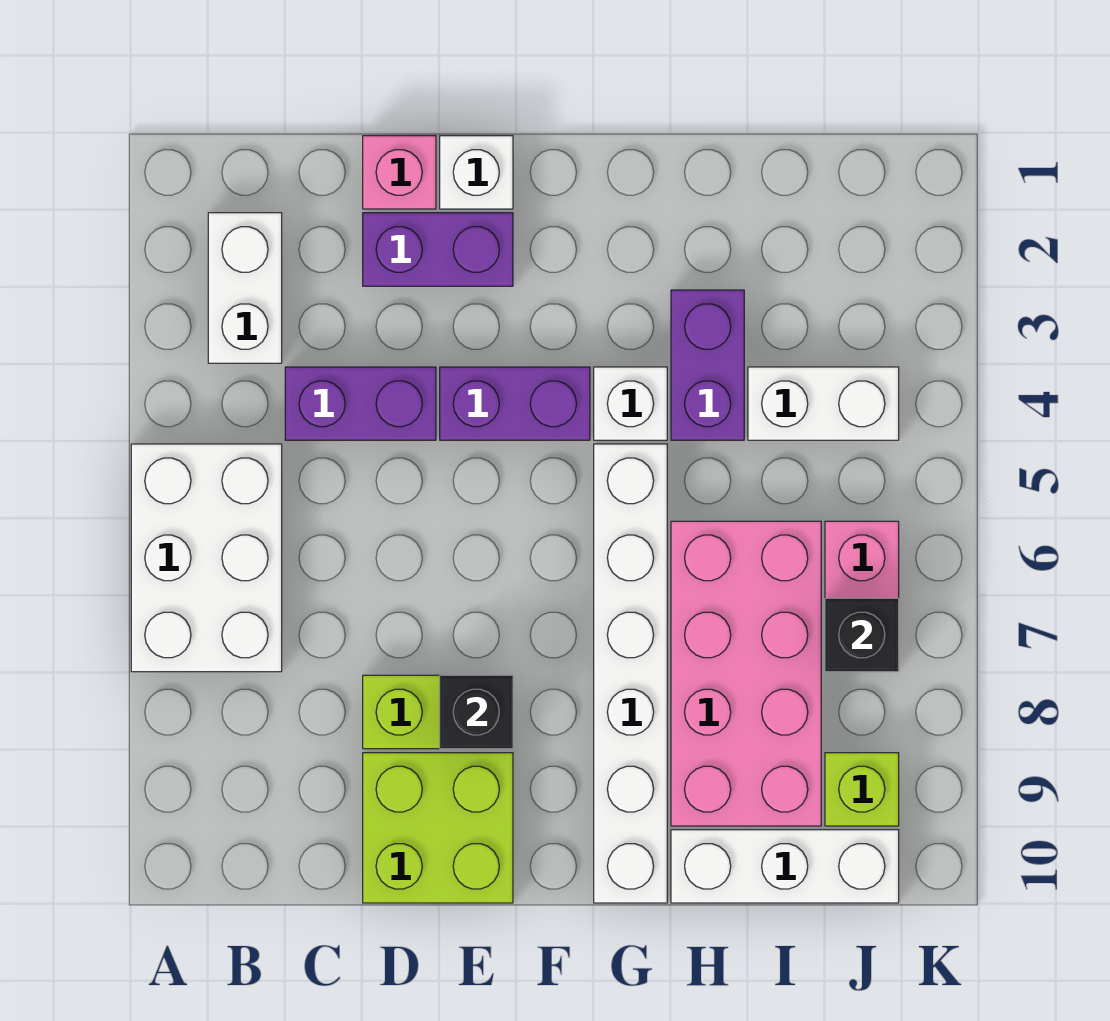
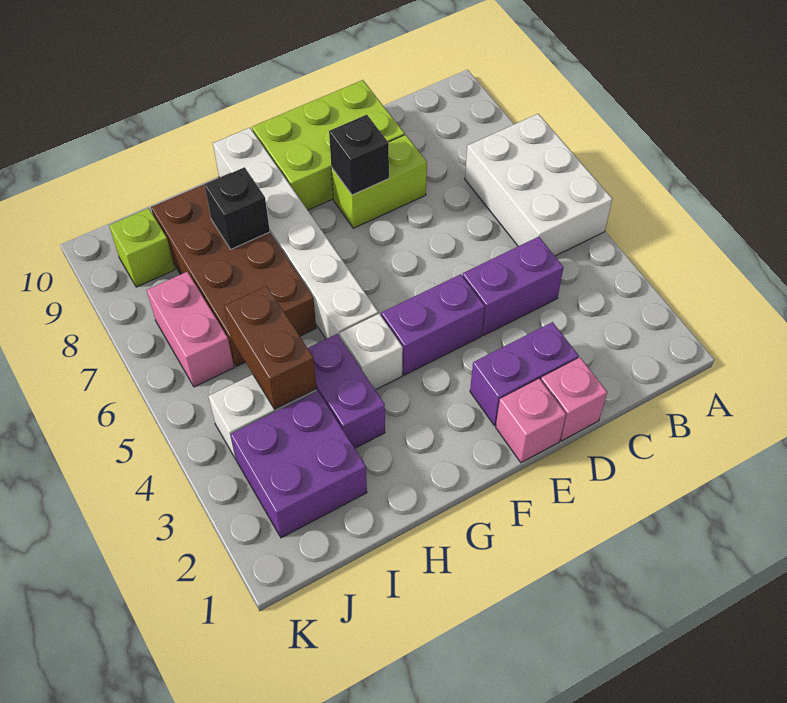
white brick B2:B3 level 1 -> none
lime brick D9:E10 level 1 -> lime brick D9:F10 level 1
white brick E1 level 1 -> pink brick E1 level 1
pink brick H6:I9 level 1 -> brown brick H6:I9 level 1
white brick H10:J10 level 1 -> none
none -> purple brick I2:J3 level 1
none -> brown brick I4:I5 level 2
black brick J7 level 2 -> black brick H8 level 2

